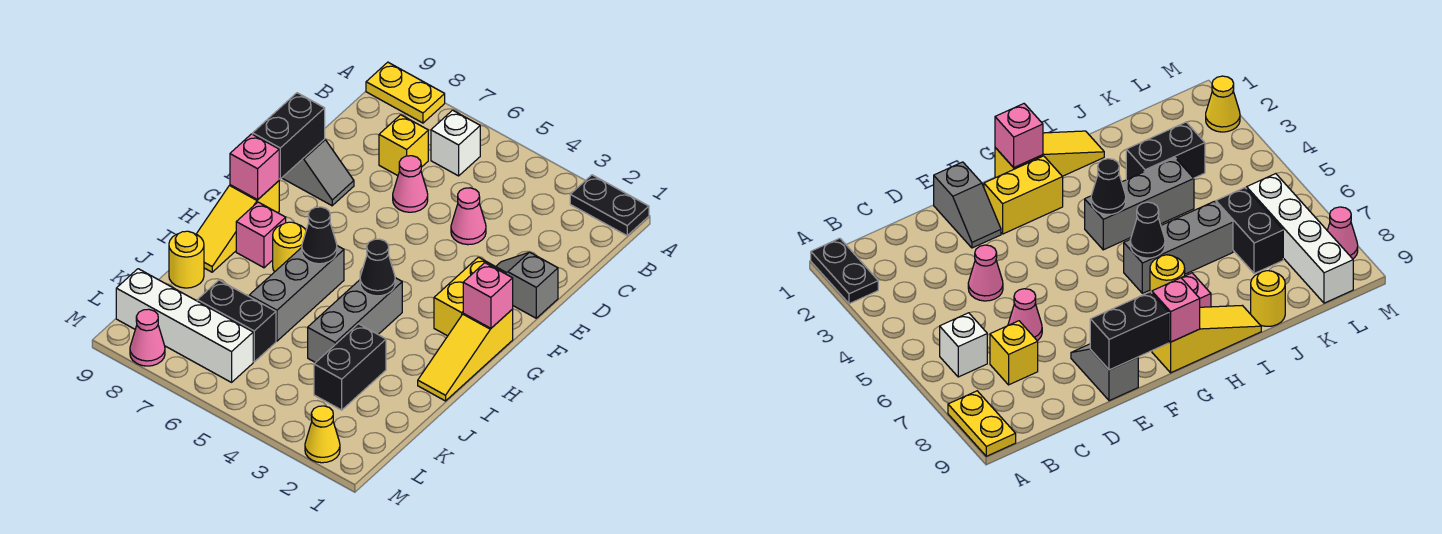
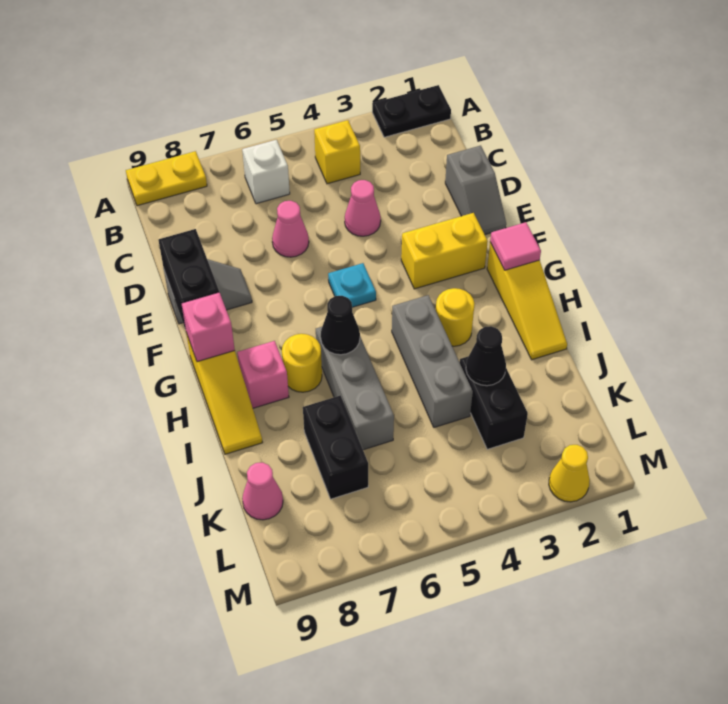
yellow brick C7 level 1 -> yellow brick B4 level 1
grey slope E1:E2 level 1 top 1 -> grey slope D1:E1 level 1 top D
yellow brick F2:G2 level 1 -> yellow brick F2:F3 level 1
none -> cyan plate F5 level 1
pink brick G1 level 2 -> pink tile G1 level 2
black cone H4 level 2 -> black cone J3 level 2
yellow round brick J9 level 1 -> yellow round brick H3 level 1
black brick K6:K7 level 1 -> black brick J7:K7 level 1
white brick L6:L9 level 1 -> none
pink cone M8 level 1 -> pink cone K9 level 1

